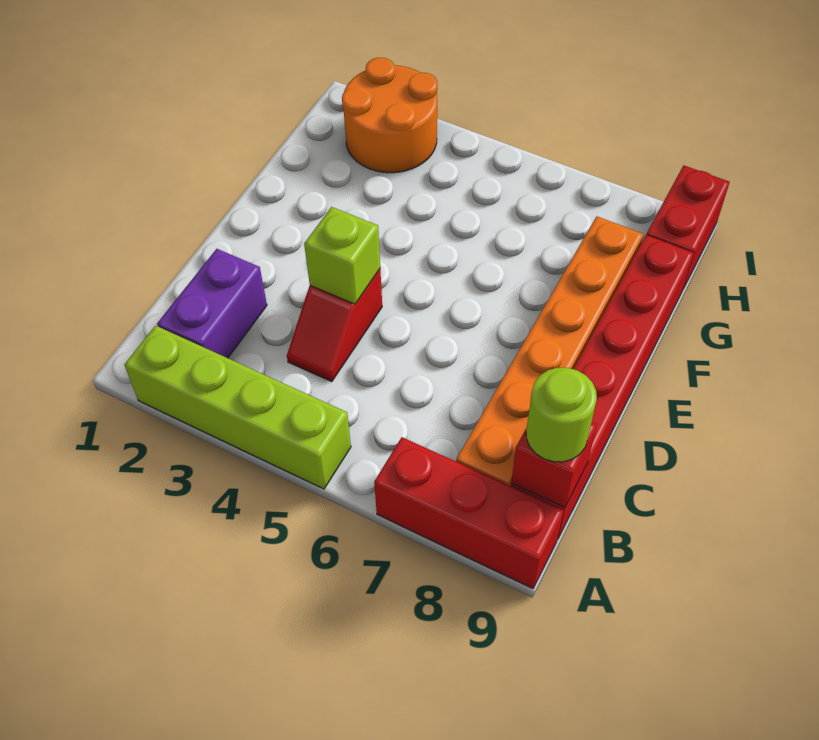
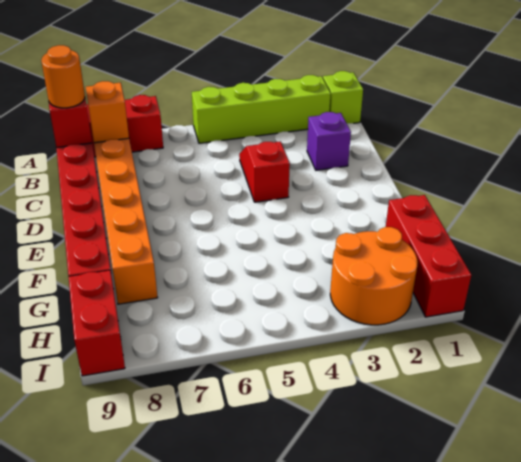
purple brick B2:C2 level 1 -> purple brick C2 level 1
none -> orange brick B8 level 2
lime round brick B9 level 3 -> orange round brick B9 level 3
lime brick D4 level 2 -> lime brick A1 level 1
none -> red brick G1:I1 level 1

